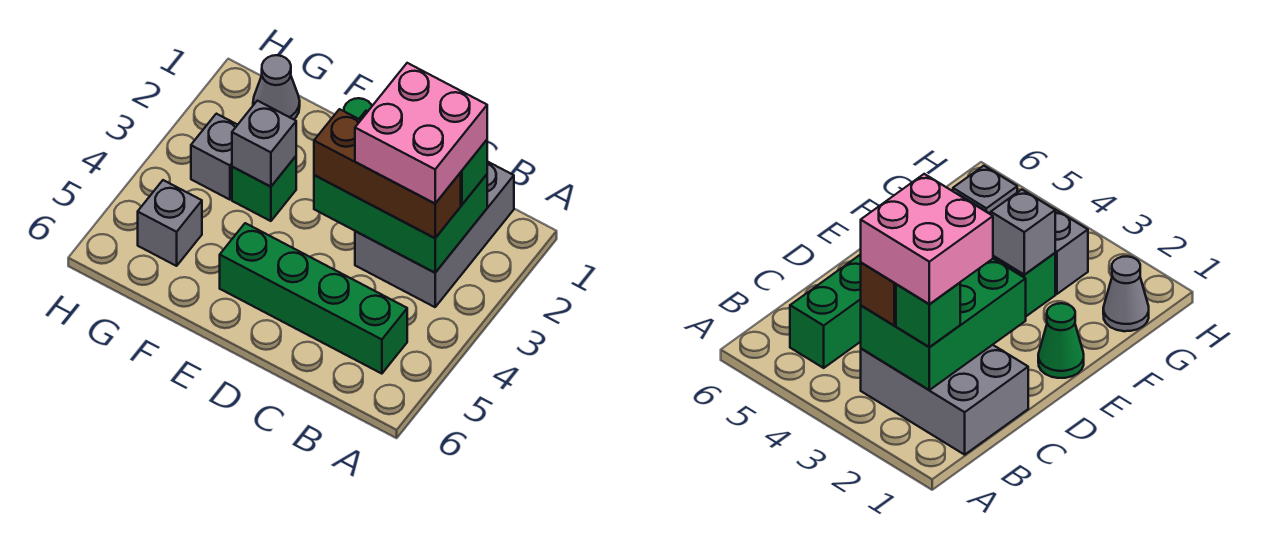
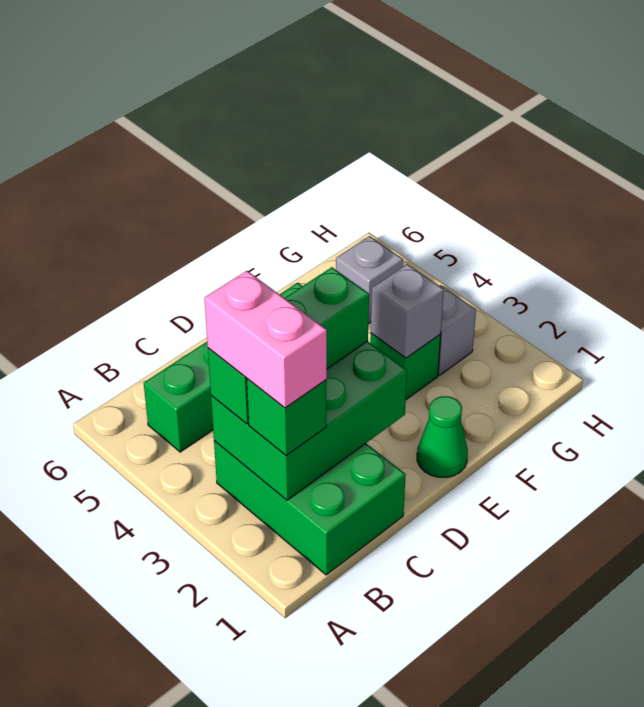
grey brick B1:C3 level 1 -> green brick B1:C3 level 1
pink brick B2:C3 level 4 -> pink brick B2:B3 level 4
brown brick B3:D3 level 3 -> green brick B3:D3 level 3
grey cone G1 level 1 -> none

